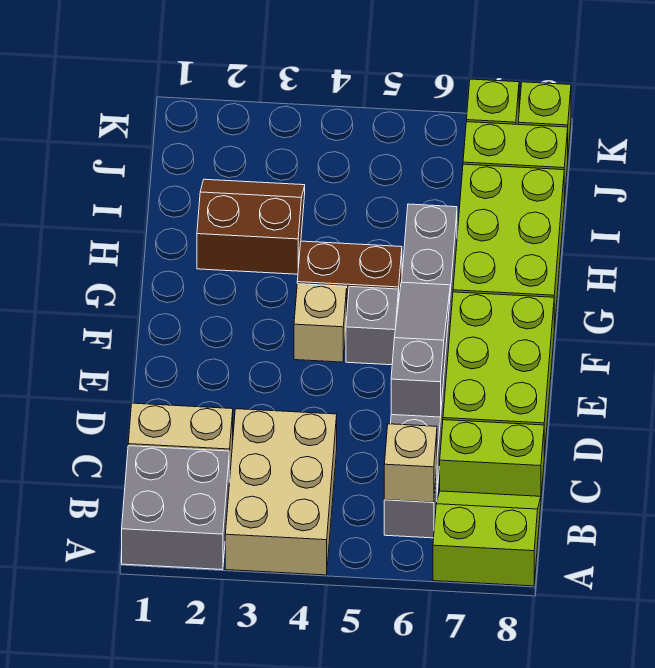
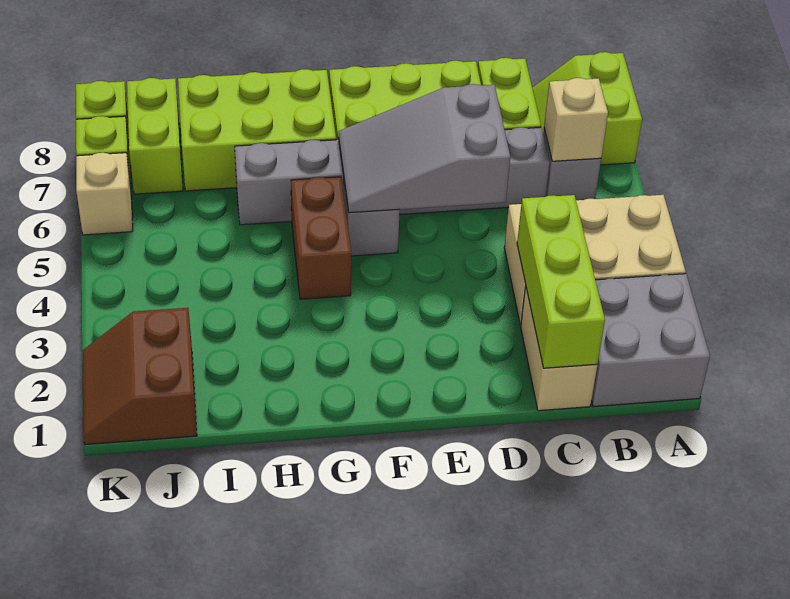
none -> lime brick C1:C3 level 2
grey slope D6:F6 level 2 top D -> grey slope D5:F6 level 2 top D
tan brick F4 level 1 -> tan brick K6 level 1
brown slope H2:I3 level 1 top H -> brown slope J1:K2 level 1 top J

